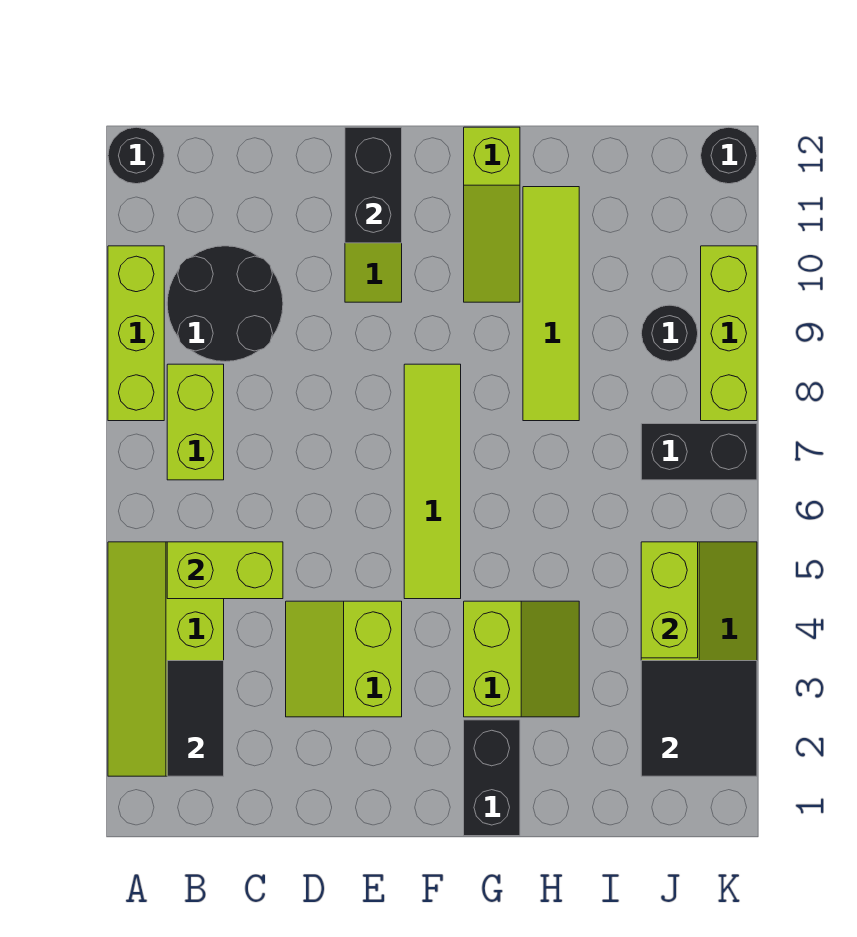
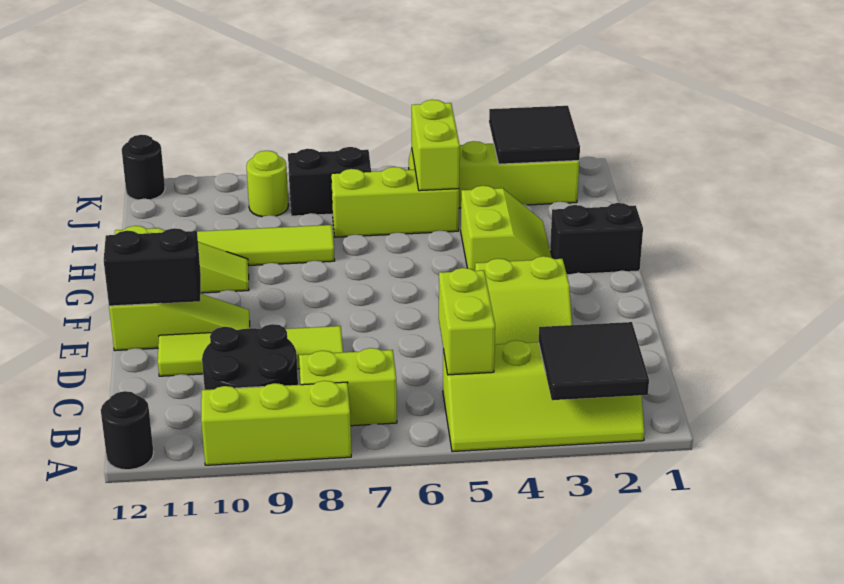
black tile B2:B3 level 2 -> black tile A2:B3 level 2
lime tile F5:F8 level 1 -> lime tile D8:D11 level 1
lime slope G3:H4 level 1 top G -> lime slope G3:H4 level 1 top 4
lime brick J4:J5 level 2 -> lime brick I5:J5 level 2
black brick J7:K7 level 1 -> black brick J7:J8 level 1
black round brick J9 level 1 -> lime round brick J9 level 1
lime brick K8:K10 level 1 -> lime brick I5:I7 level 1

